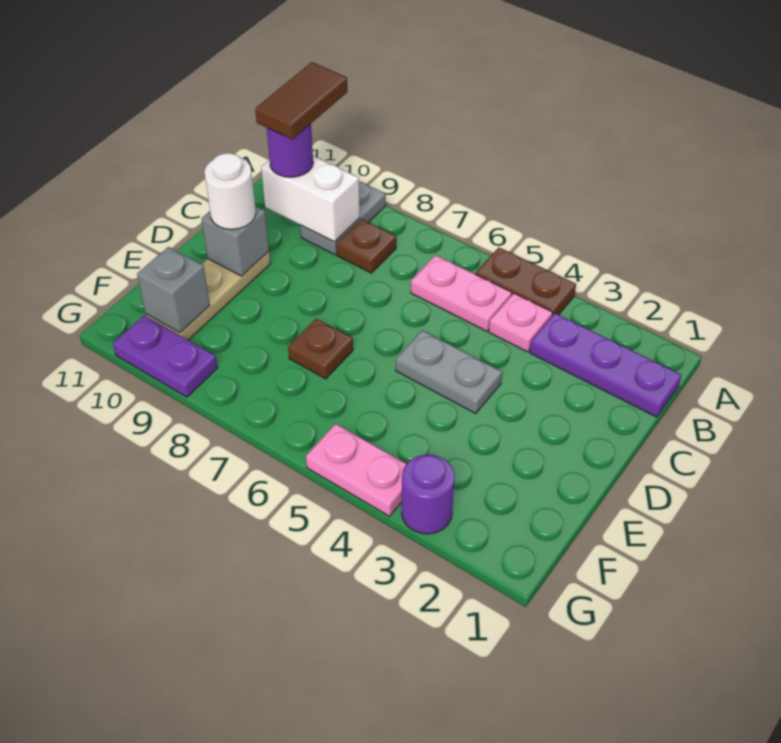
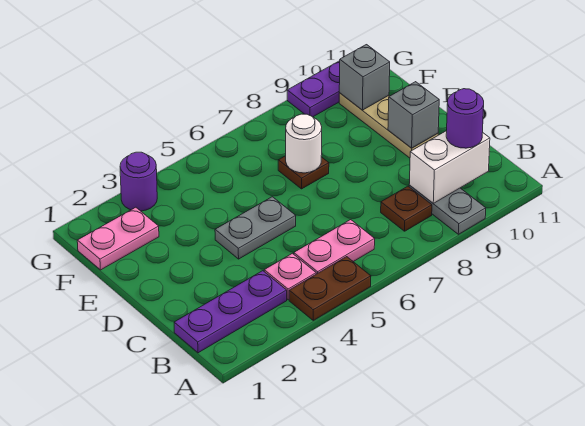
brown tile A10:B10 level 4 -> none
white round brick D10 level 3 -> white round brick E7 level 2
pink plate G4:G5 level 1 -> pink plate F1:F2 level 1

